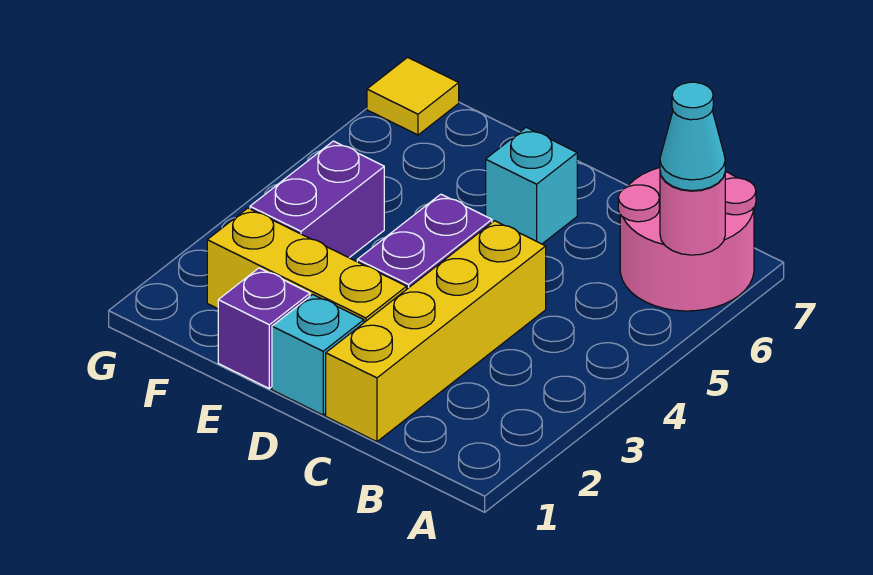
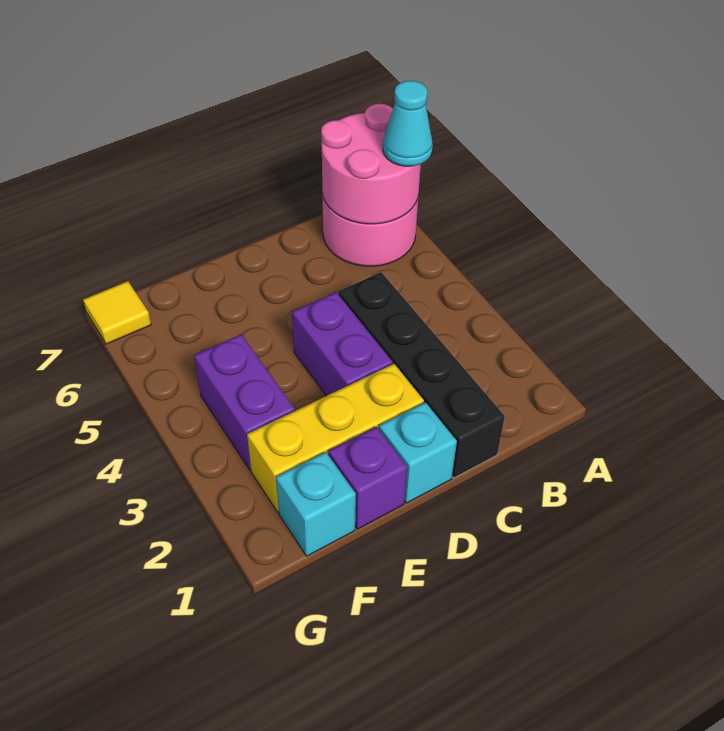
pink round brick A6 level 2 -> pink round brick A6:B7 level 2
yellow brick C1:C4 level 1 -> black brick C1:C4 level 1
cyan brick D6 level 1 -> cyan brick F1 level 1

